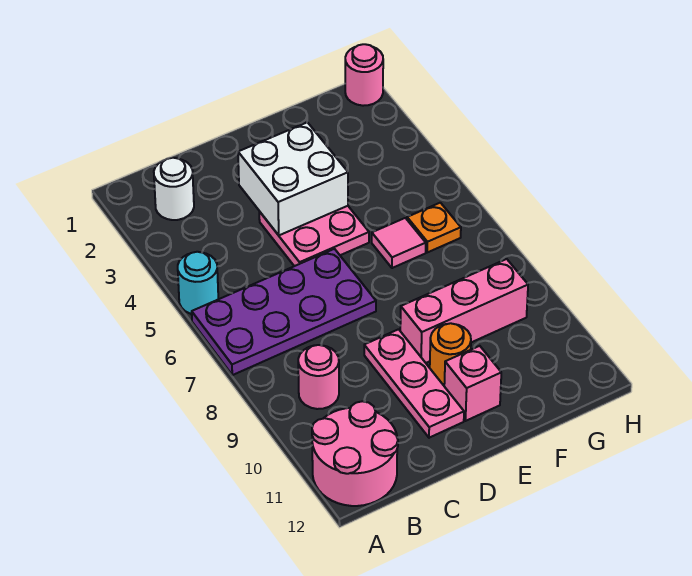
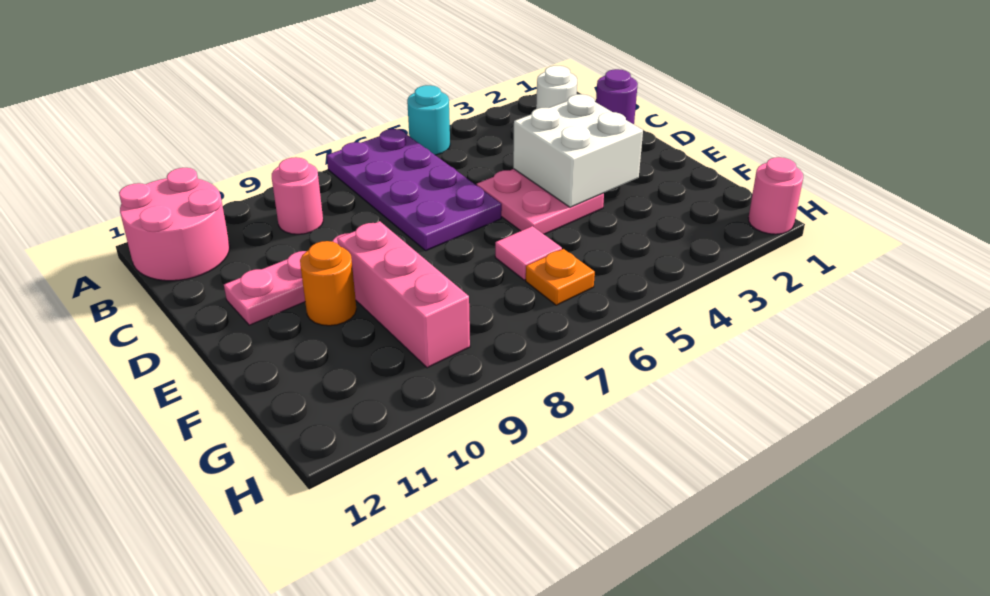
none -> purple round brick C1 level 1
pink brick E11 level 1 -> none

